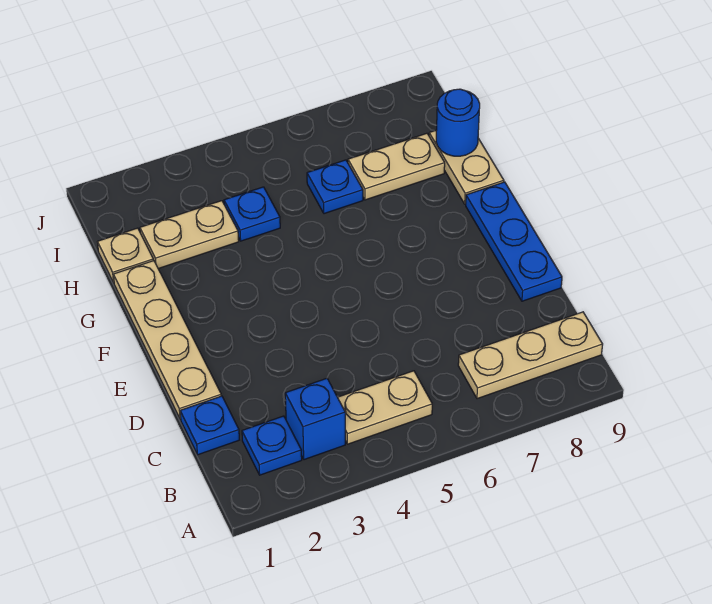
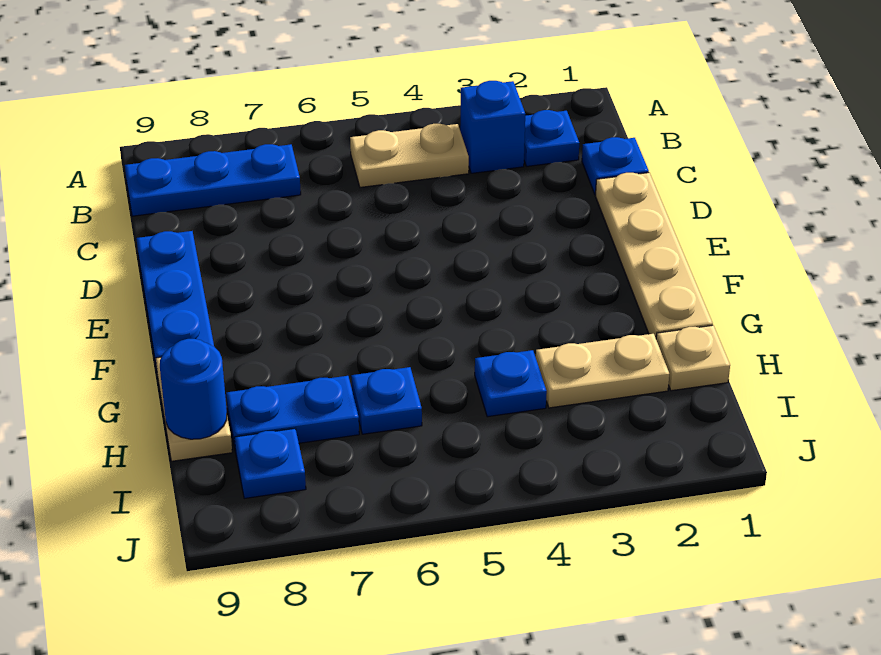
tan plate B7:B9 level 1 -> blue plate B7:B9 level 1
tan plate H7:H8 level 1 -> blue plate H7:H8 level 1
none -> blue plate I8 level 1

